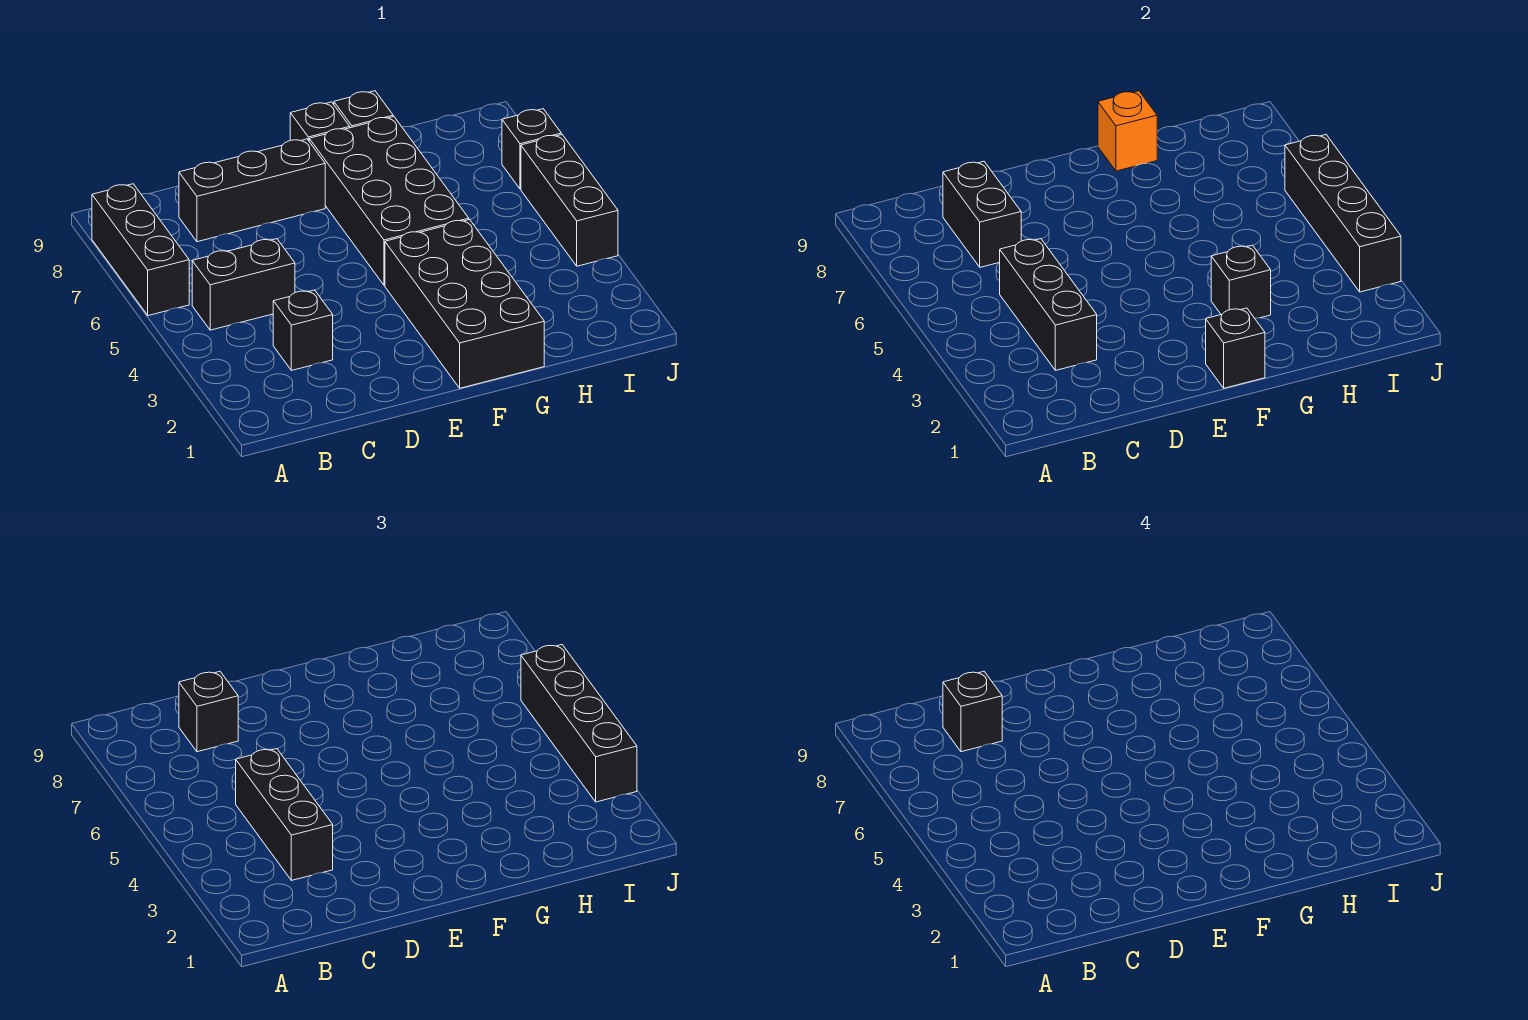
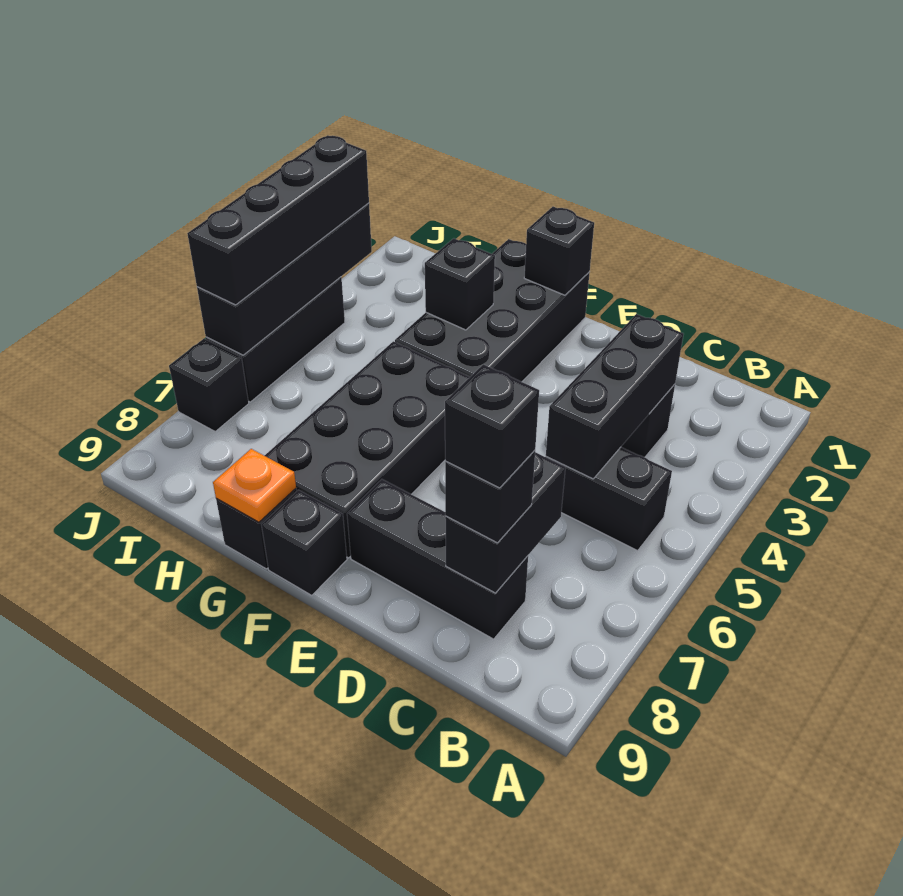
black brick A6:A8 level 1 -> none
black brick C3:C5 level 3 -> none
orange brick G9 level 2 -> orange plate G9 level 2

